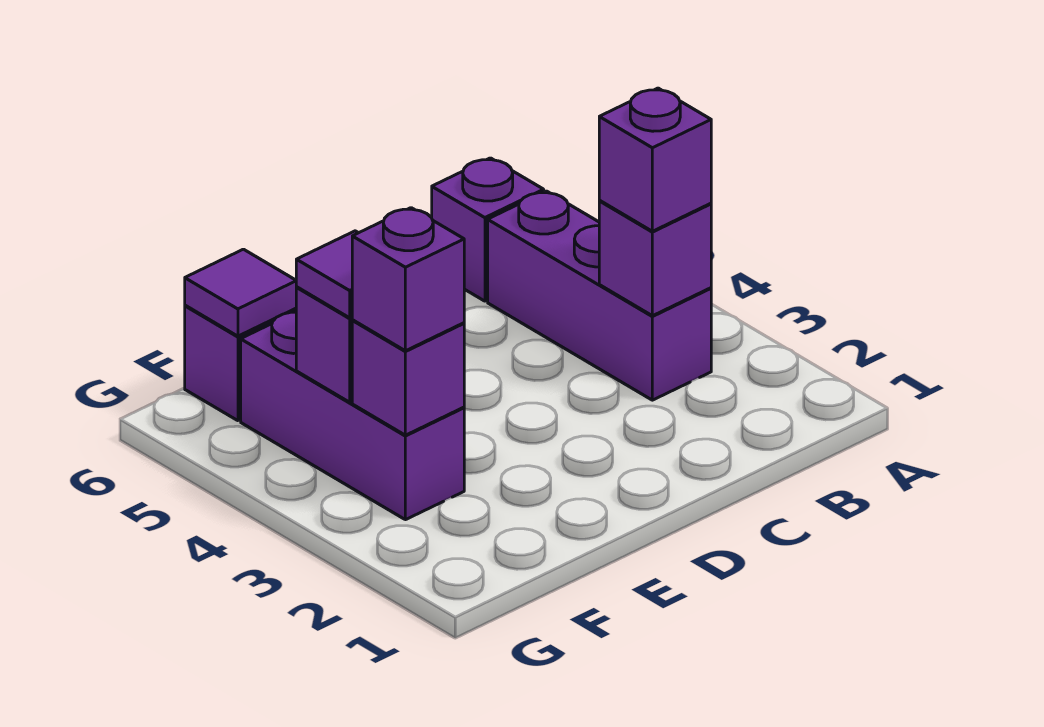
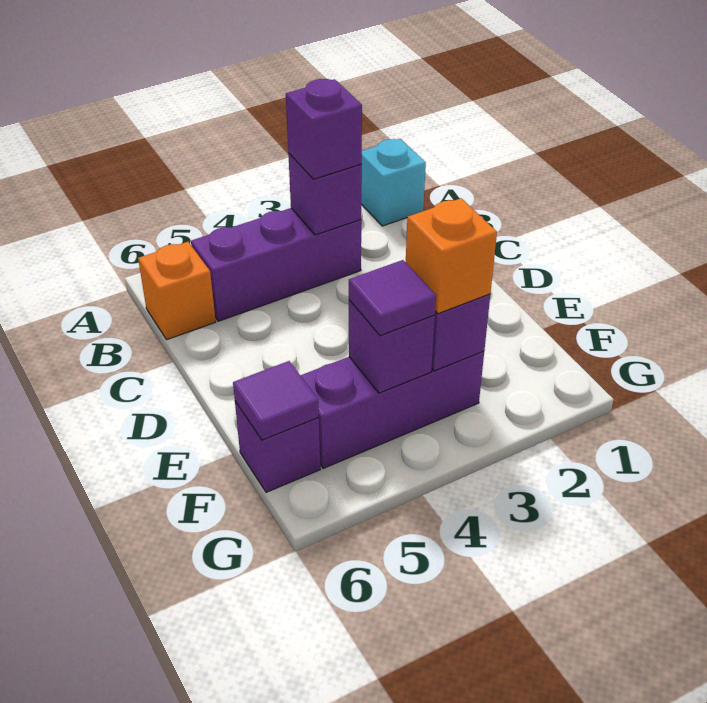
none -> cyan brick A1 level 1
purple brick B6 level 1 -> orange brick B6 level 1
purple brick F3 level 3 -> orange brick F3 level 3

